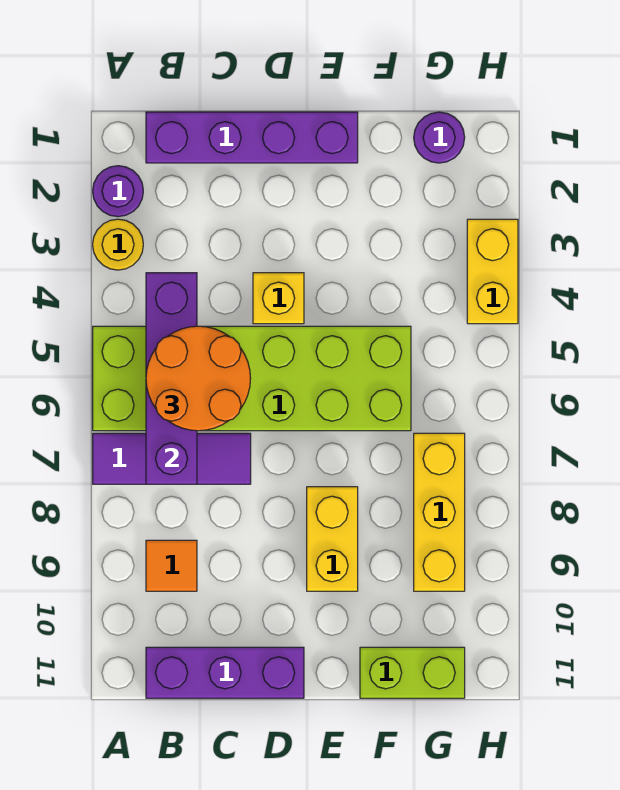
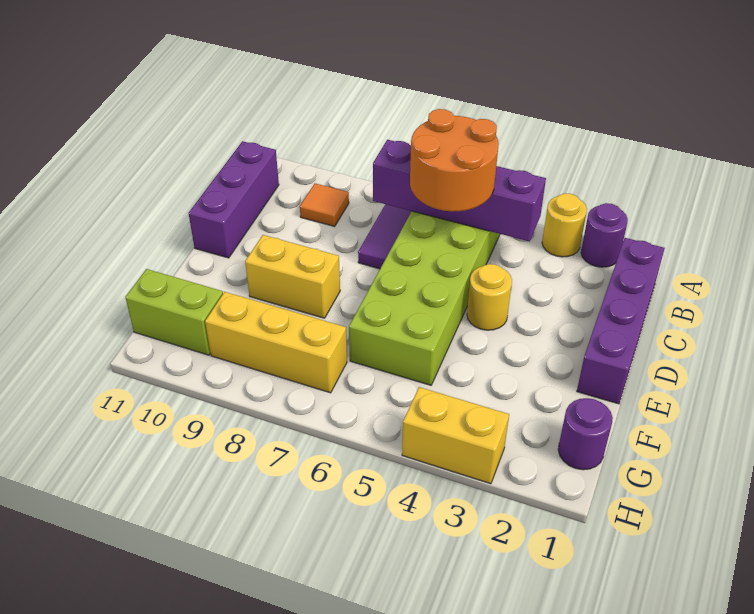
yellow brick D4 level 1 -> yellow round brick D4 level 1
lime brick F11:G11 level 1 -> lime brick G10:G11 level 1

